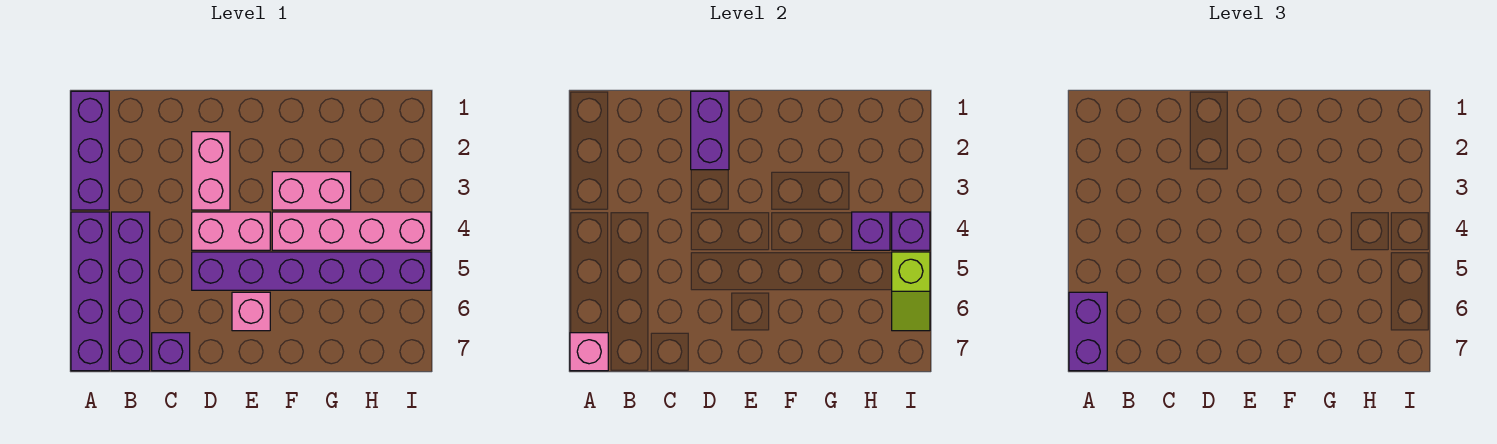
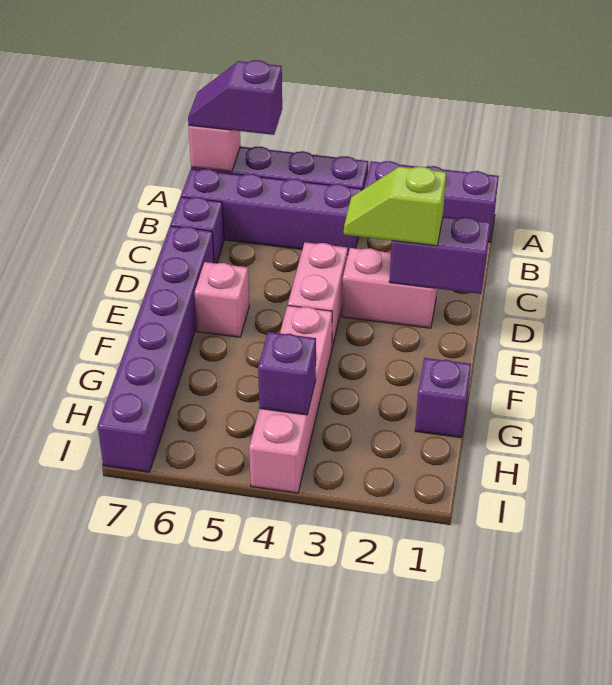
purple brick A6:A7 level 3 -> purple slope A6:A7 level 3 top 6
purple brick D5:I5 level 1 -> purple brick D7:I7 level 1
pink brick F3:G3 level 1 -> none
purple brick I4 level 2 -> purple brick G1 level 1
lime slope I5:I6 level 2 top 5 -> lime slope D2:D3 level 3 top 2

